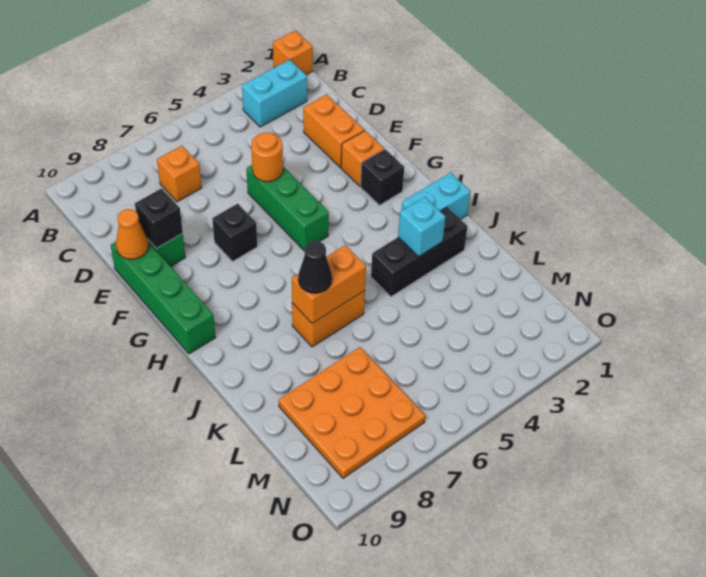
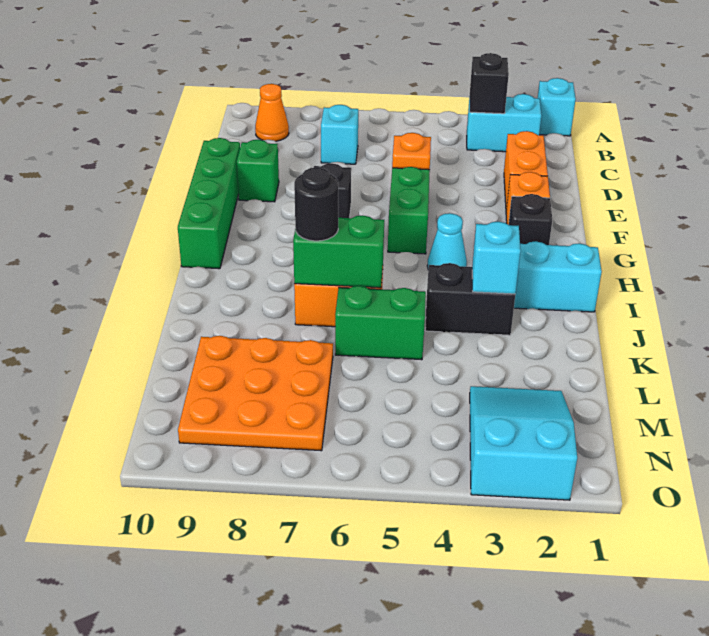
orange brick A1 level 1 -> cyan brick A1 level 1
orange brick C7 level 1 -> cyan brick C7 level 1
orange round brick E5 level 2 -> orange plate E5 level 2
black brick E9 level 2 -> black brick B3 level 2
orange cone E10 level 2 -> orange cone B9 level 1
none -> cyan cone H4 level 1
black brick J2:J4 level 1 -> black brick J3:J4 level 1
orange brick J6:J7 level 2 -> green brick J6:J7 level 2
black cone J7 level 3 -> black round brick J7 level 3
none -> green brick K5:K6 level 1
none -> cyan slope M2:O3 level 1 top O

